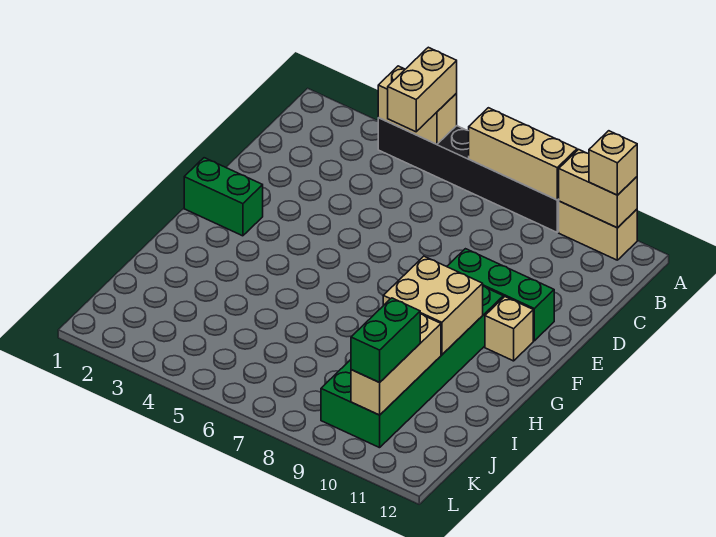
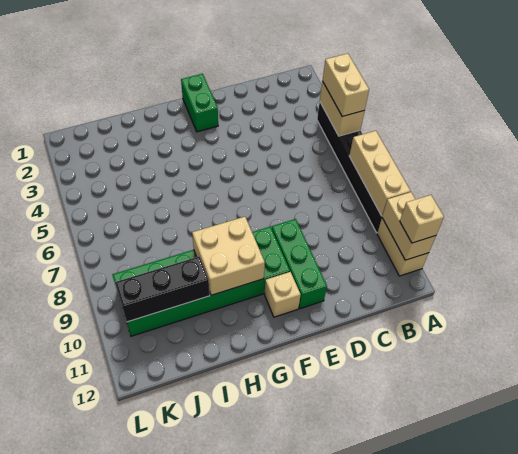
tan brick A5:B5 level 3 -> tan brick A4:A5 level 3
tan brick I10:K10 level 2 -> black brick I10:K10 level 2
green brick J10:K10 level 3 -> none

